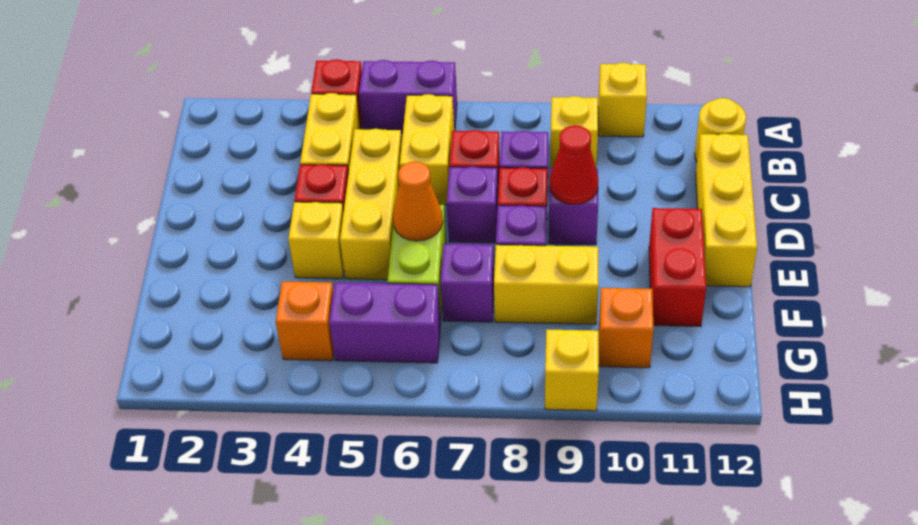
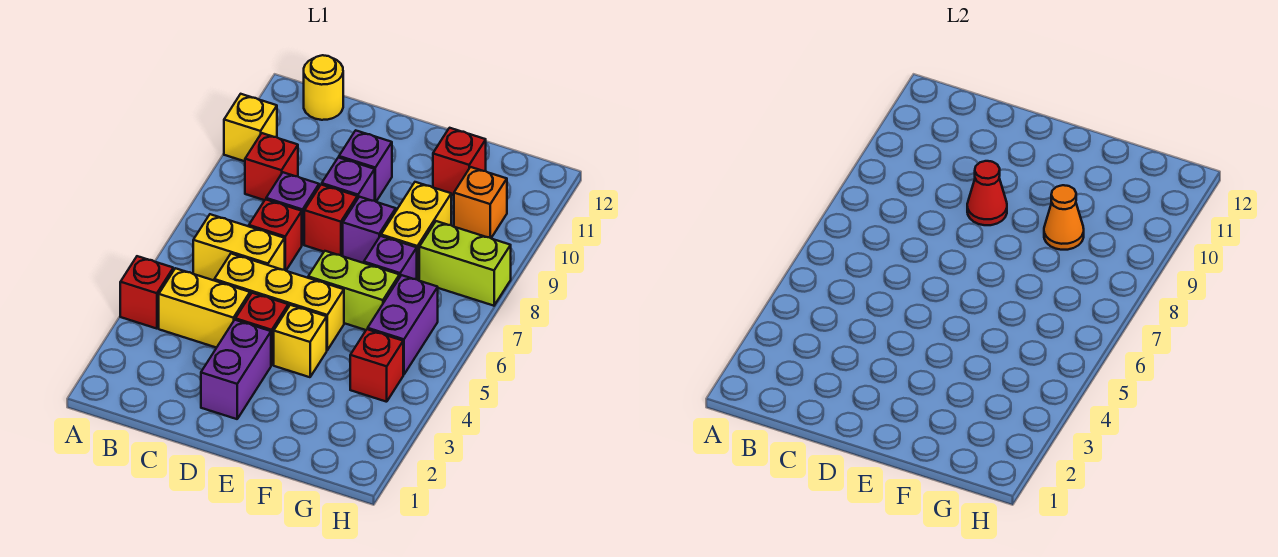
purple brick A5:A6 level 1 -> purple brick D2:D3 level 1
yellow brick B9 level 1 -> red brick B9 level 1
yellow brick C12:E12 level 1 -> none
purple brick D7 level 1 -> purple brick D10 level 1
orange cone E6 level 2 -> orange cone F9 level 2
red brick E11:F11 level 1 -> red brick F11 level 1
orange brick G4 level 1 -> red brick G4 level 1
none -> lime brick G8:H8 level 1
yellow brick H9 level 1 -> none

